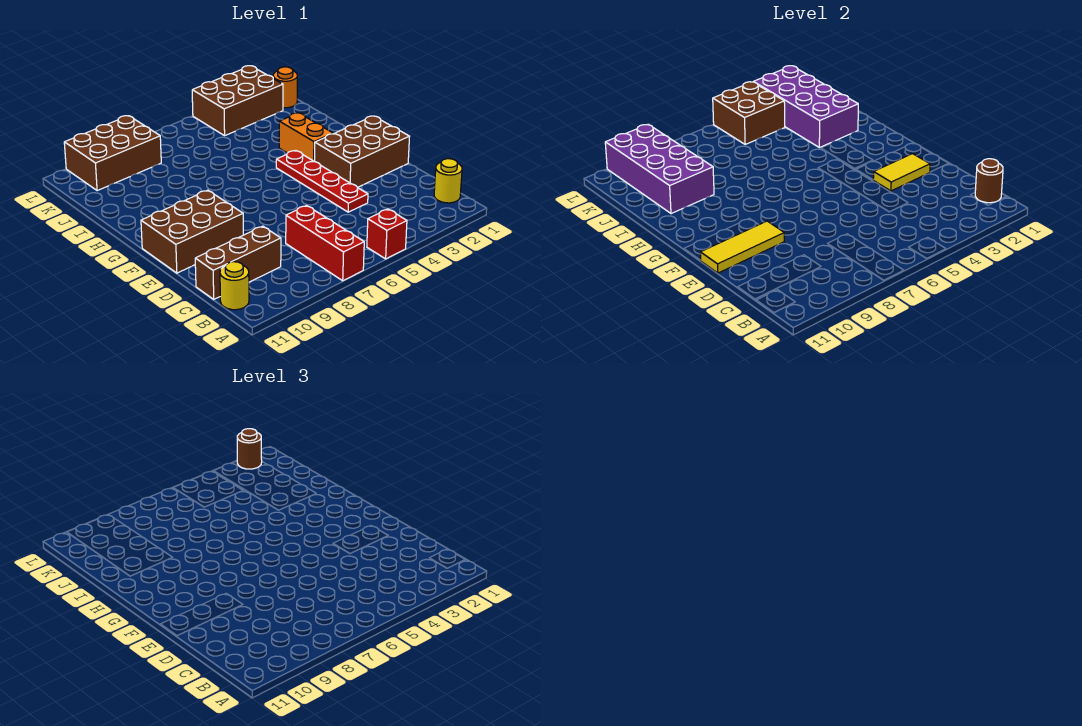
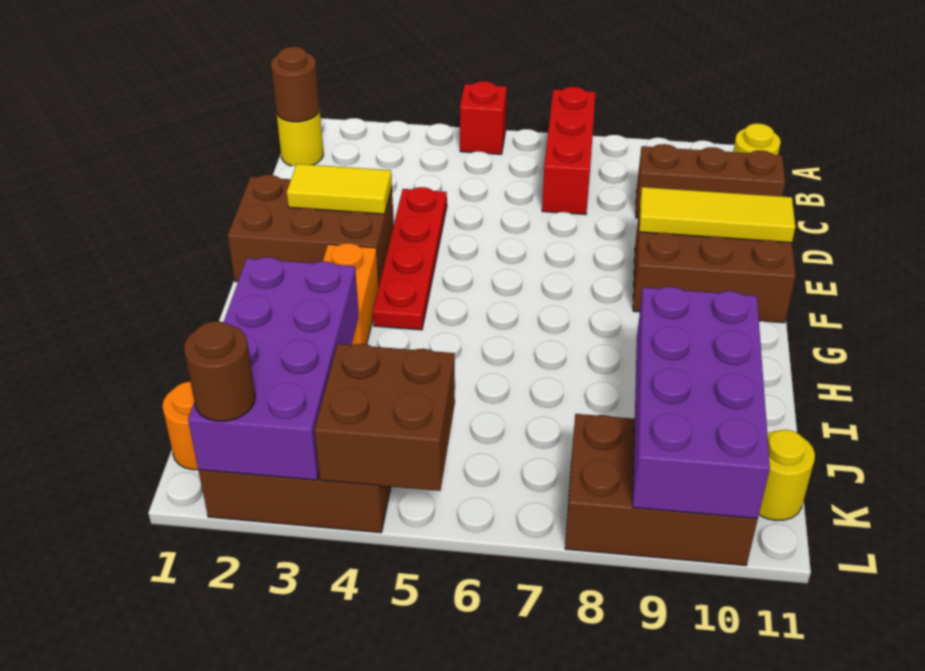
none -> yellow round brick K11 level 1

